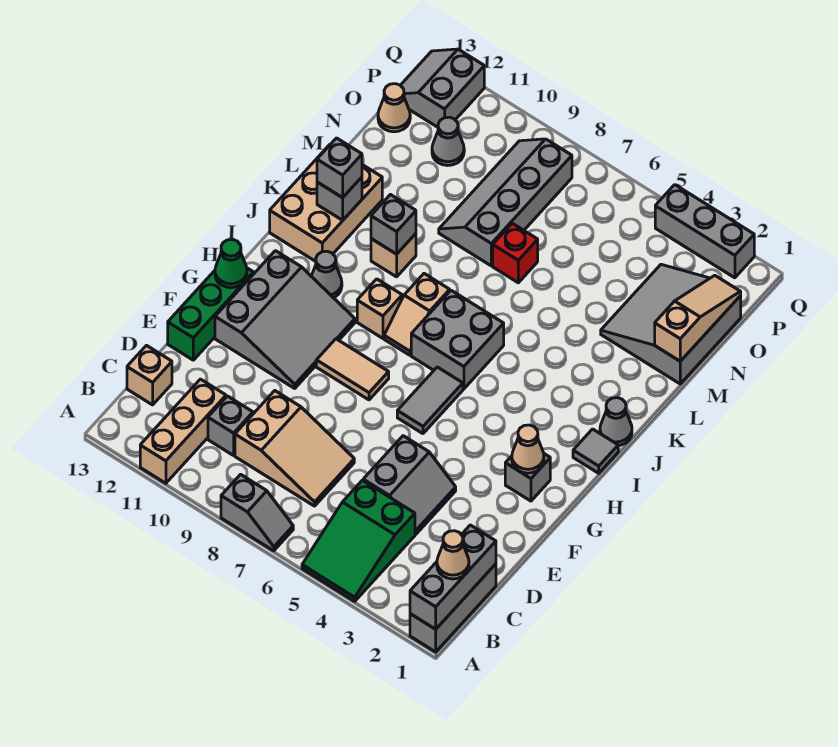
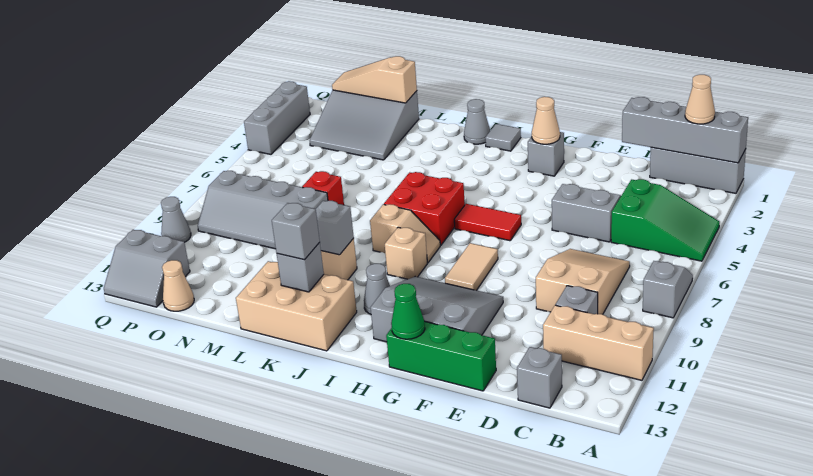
grey brick A1:C1 level 2 -> grey brick A1:D1 level 2
tan brick C13 level 1 -> grey brick C13 level 1
grey tile G6:H6 level 1 -> red tile G6:H6 level 1
grey brick I6:J7 level 1 -> red brick I6:J7 level 1
grey cone O11 level 1 -> grey cone Q10 level 1

